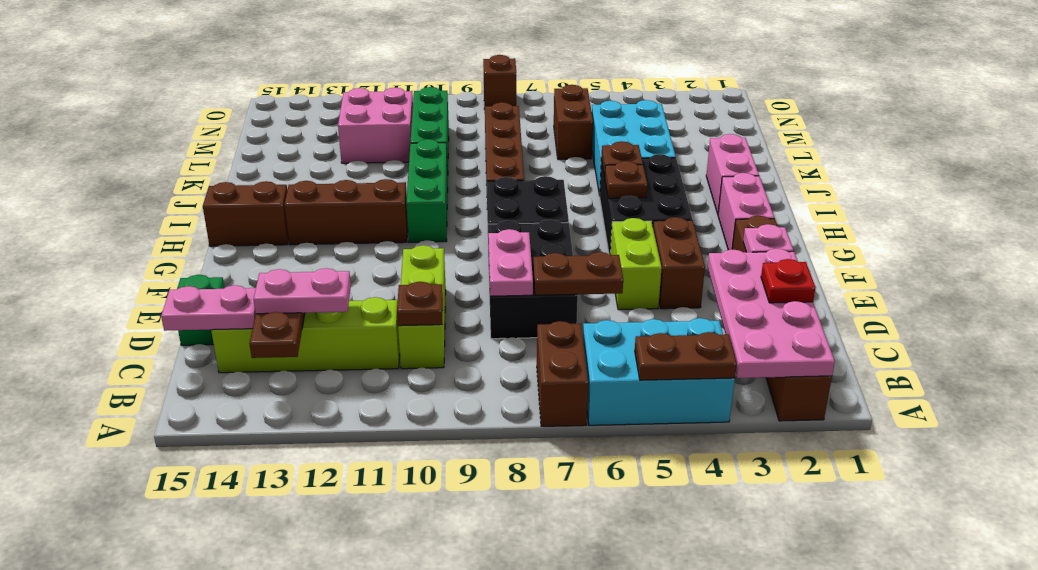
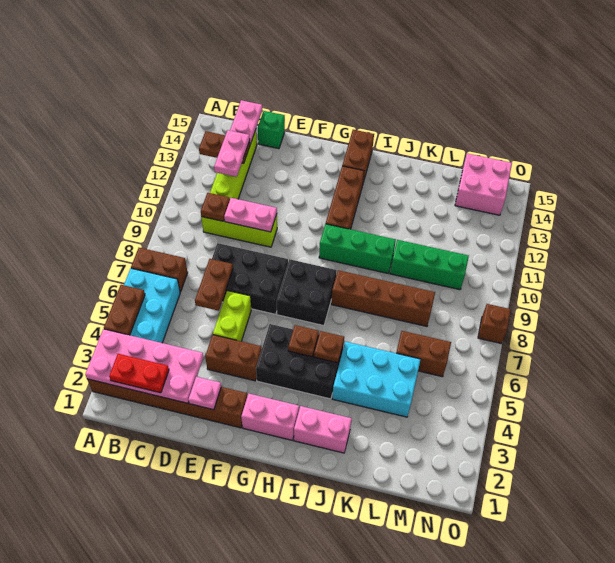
red plate C2 level 3 -> red plate B2:C2 level 3
pink plate D8:E8 level 2 -> pink plate D10:E10 level 2
lime brick E5:F5 level 1 -> lime brick E5:E6 level 1
pink brick L11:M12 level 1 -> pink brick M14:N15 level 1

